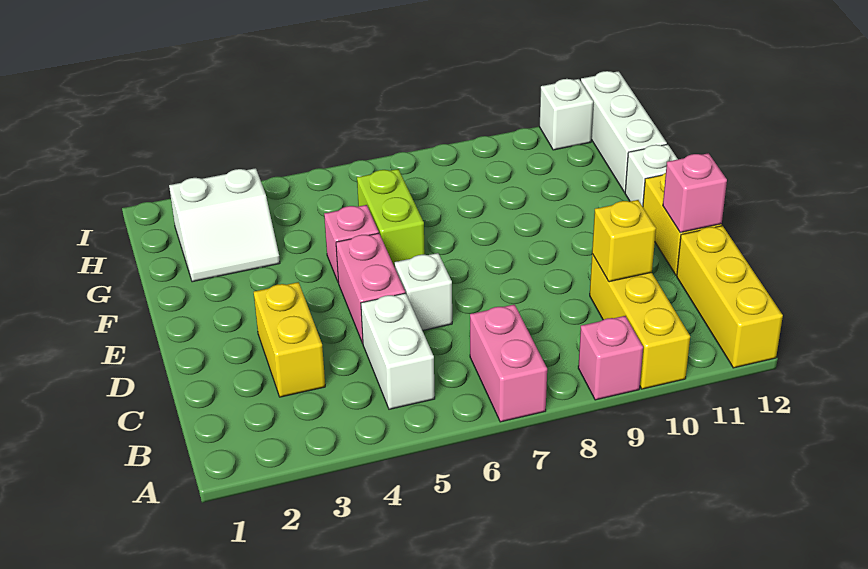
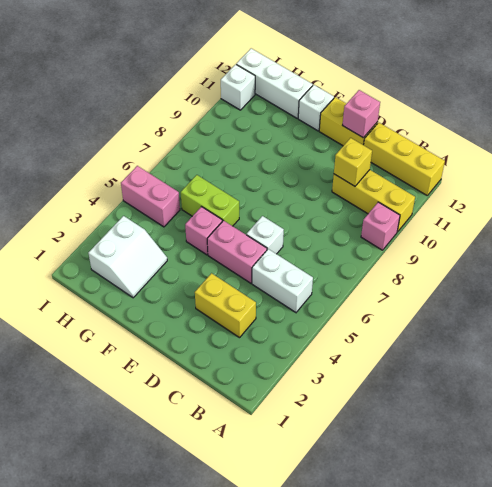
pink brick A7:B7 level 1 -> pink brick H5:I5 level 1

